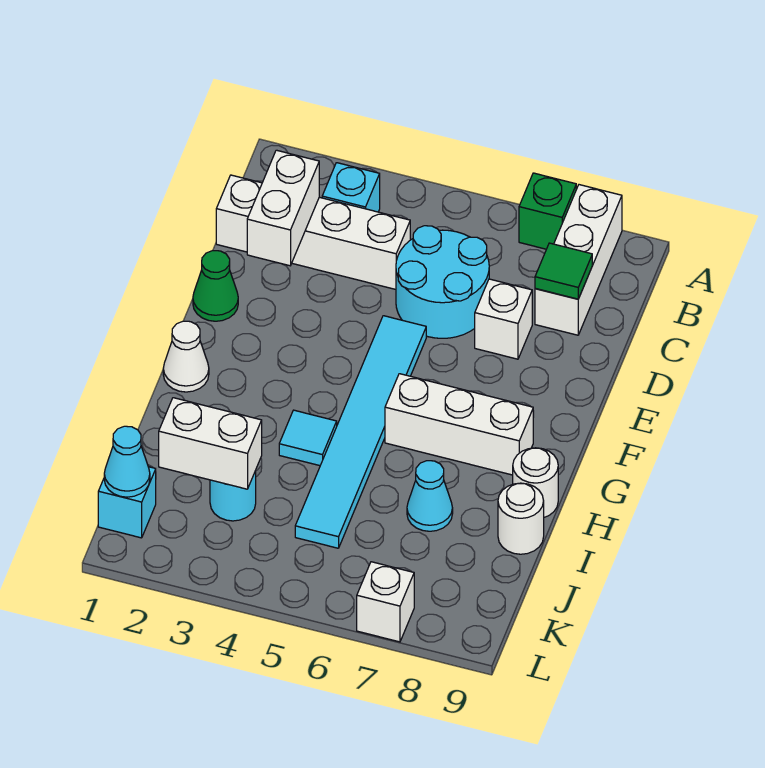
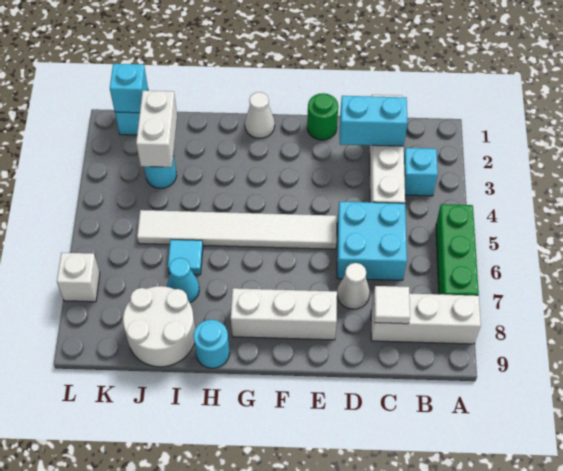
green brick A7 level 1 -> green brick A5:A7 level 1
white brick C2:D2 level 2 -> cyan brick C2:D2 level 2
cyan round brick C5:D6 level 1 -> cyan brick C5:D6 level 1
green tile C8 level 2 -> white tile C8 level 2
white brick D7 level 1 -> white cone D7 level 1
green cone E1 level 1 -> green round brick E1 level 1
cyan tile E5:J5 level 1 -> white tile E5:J5 level 1
white brick G6:G8 level 1 -> white brick E8:G8 level 1
cyan tile H4 level 1 -> cyan tile I6 level 1
white round brick H9 level 1 -> cyan round brick H9 level 1
white round brick I9 level 1 -> white round brick I8:J9 level 1
cyan cone K1 level 2 -> cyan brick K1 level 2

